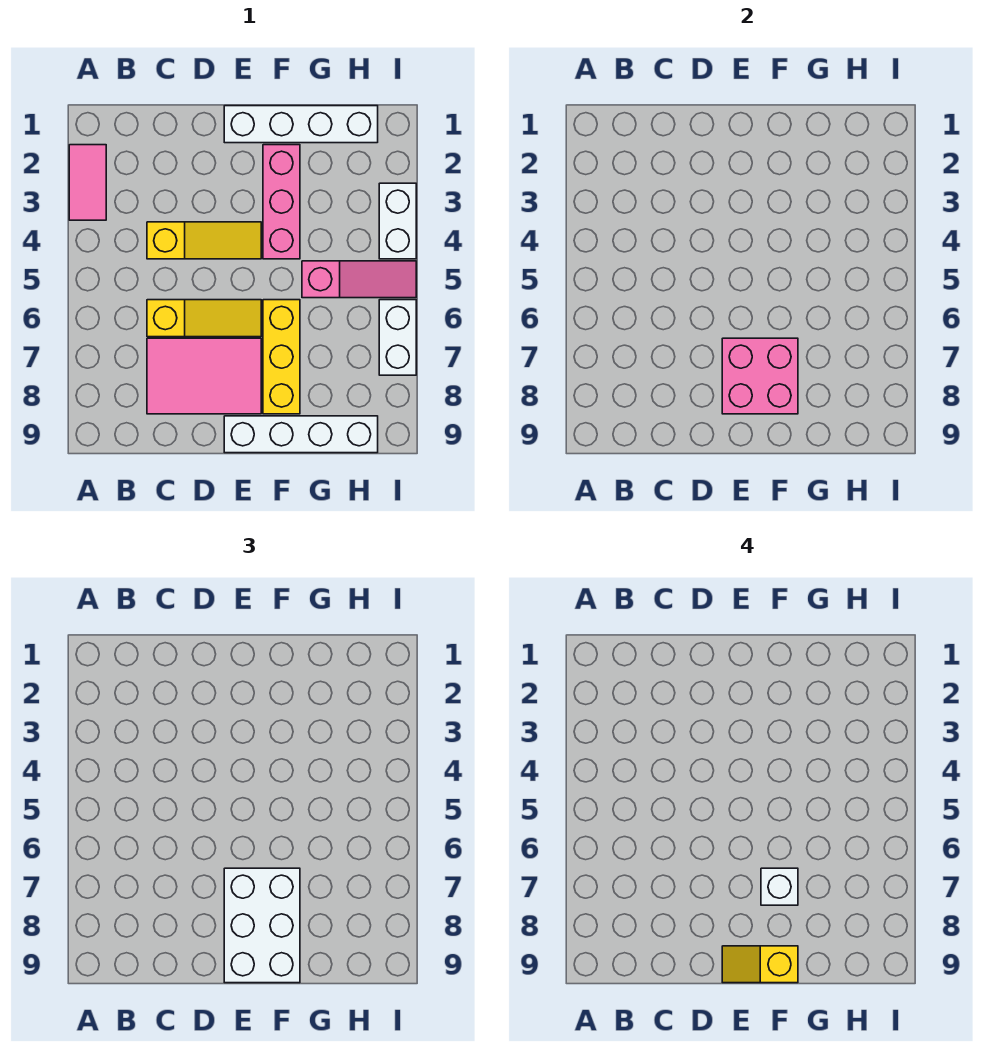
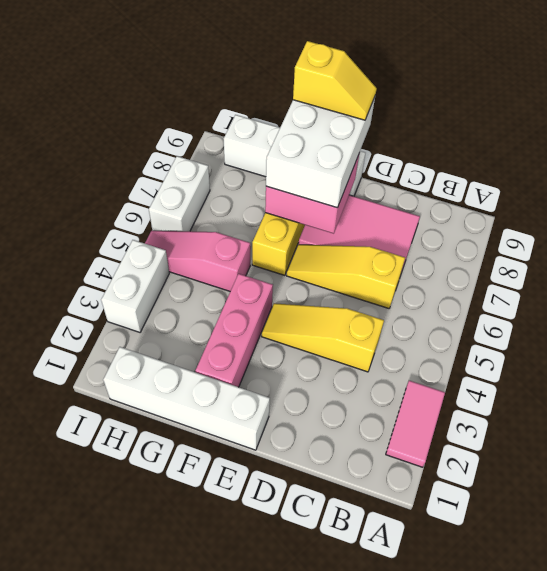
white brick F7 level 4 -> none

